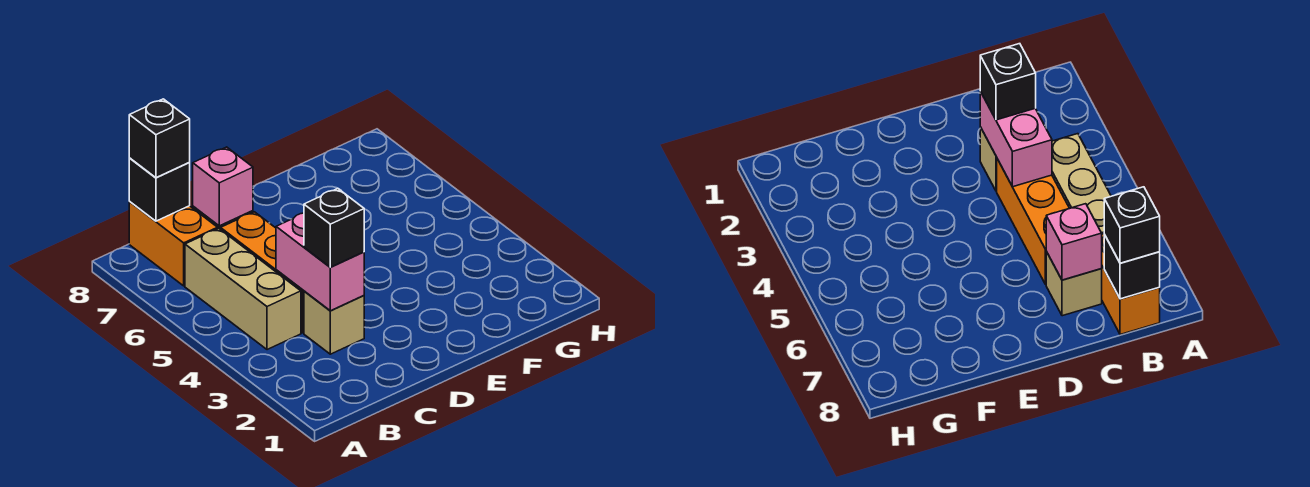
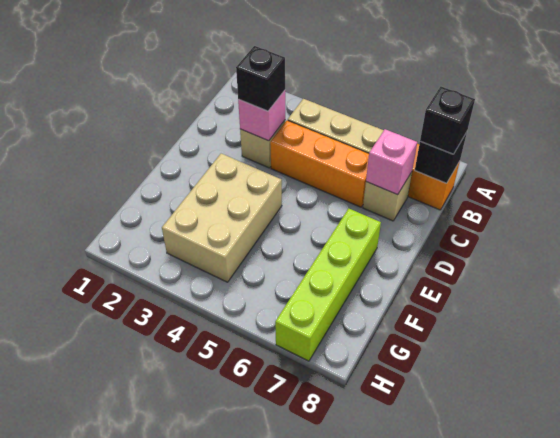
pink brick C3:C4 level 2 -> pink brick C3 level 2
none -> tan brick E3:G4 level 1
none -> lime brick E7:H7 level 1

